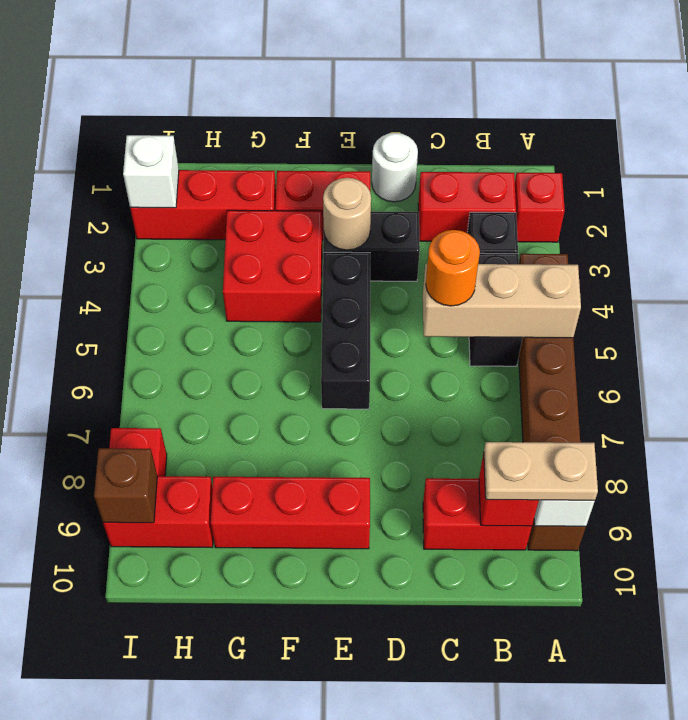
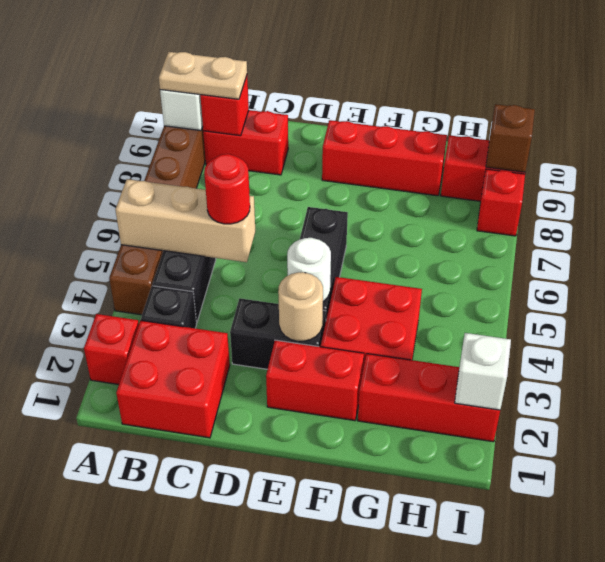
red brick B2:C2 level 1 -> red brick B1:C2 level 1
orange round brick C5 level 3 -> red round brick C5 level 3
white round brick D1 level 1 -> white round brick E4 level 2

